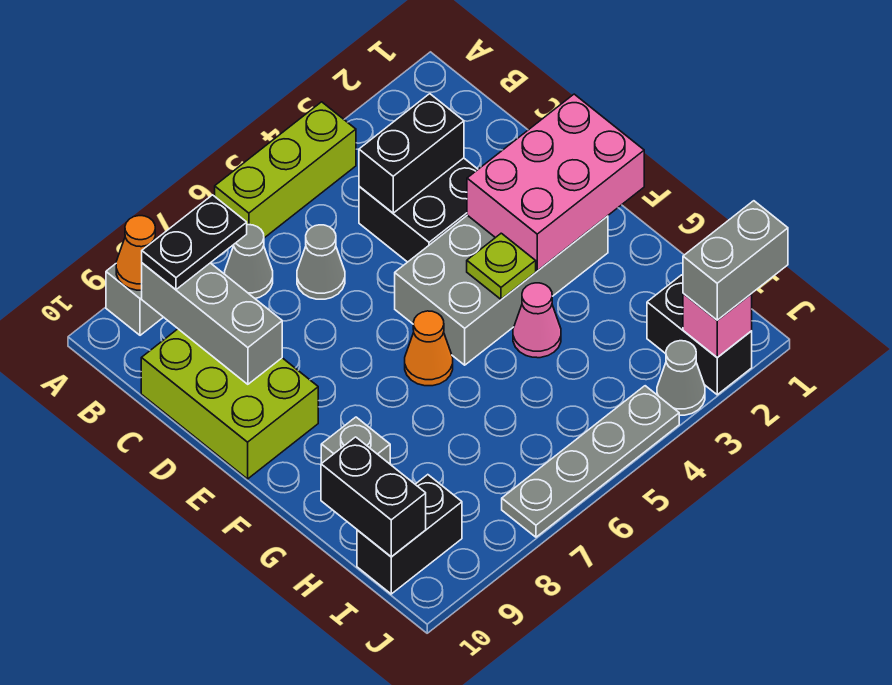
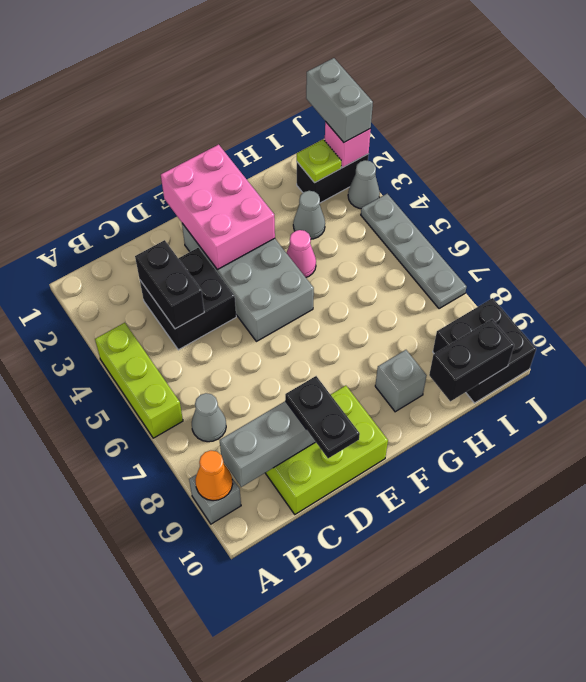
black plate B8:B9 level 3 -> black plate D9:D10 level 3
grey cone C6 level 1 -> grey cone H3 level 1
lime plate F4 level 2 -> lime plate I2 level 2
orange cone F6 level 1 -> none
black brick I9:I10 level 1 -> black brick I9:J10 level 1

